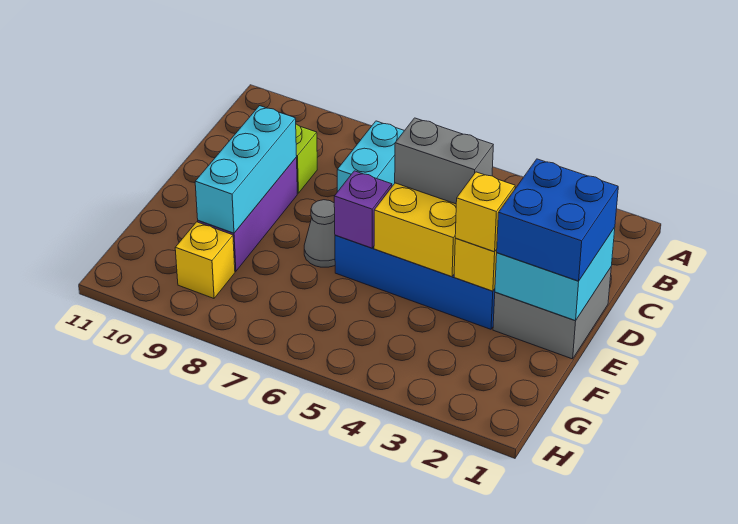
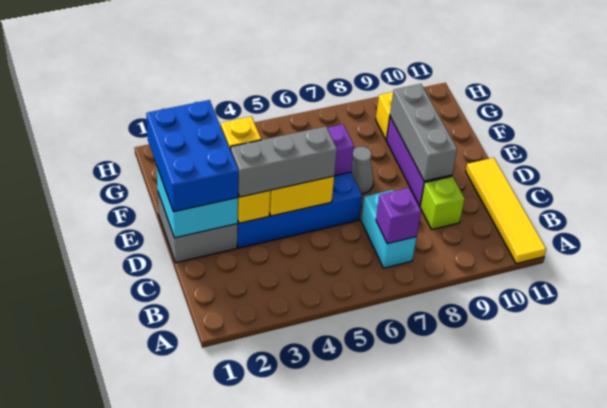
none -> yellow tile A11:D11 level 1
none -> purple brick B7 level 2
blue brick D1:E2 level 3 -> blue brick D1:F2 level 3
grey brick D4:D5 level 3 -> grey brick D3:D5 level 3
cyan brick D9:F9 level 2 -> grey brick D9:F9 level 2

